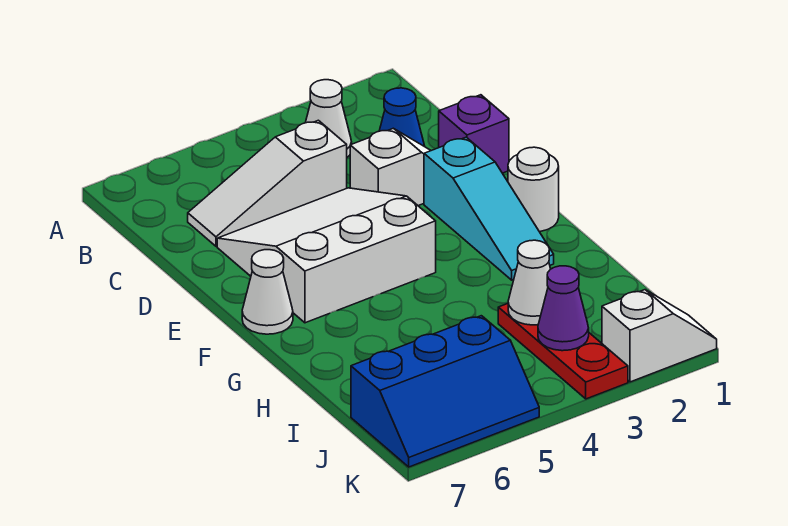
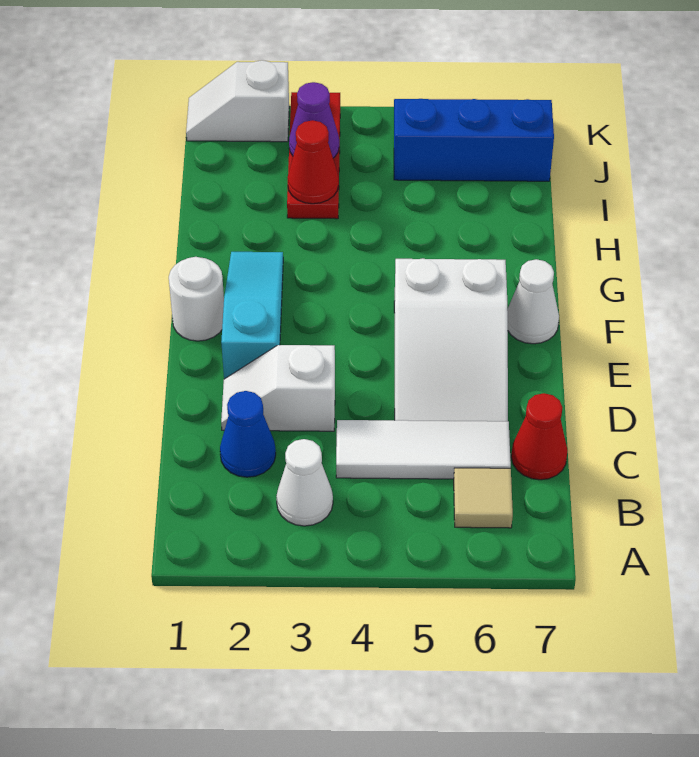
none -> tan tile B6 level 1
white slope C4:C6 level 1 top 4 -> white tile C4:C6 level 1
none -> red cone C7 level 1
purple brick D1 level 1 -> none
white slope D4:F6 level 1 top F -> white slope D5:F6 level 1 top F
white cone I3 level 2 -> red cone I3 level 2

